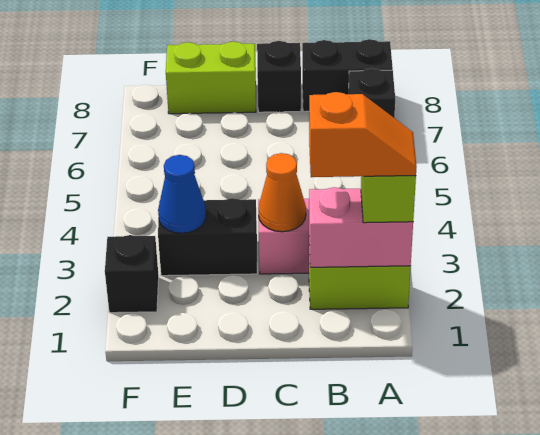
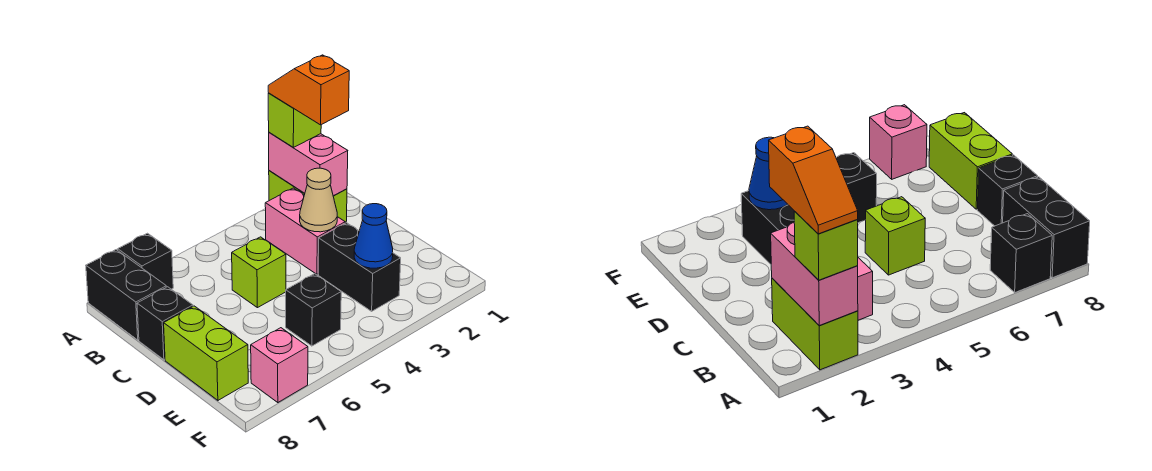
orange cone C3 level 2 -> tan cone C3 level 2
none -> lime brick C5 level 1
black brick F2 level 1 -> black brick E5 level 1
none -> pink brick F7 level 1

